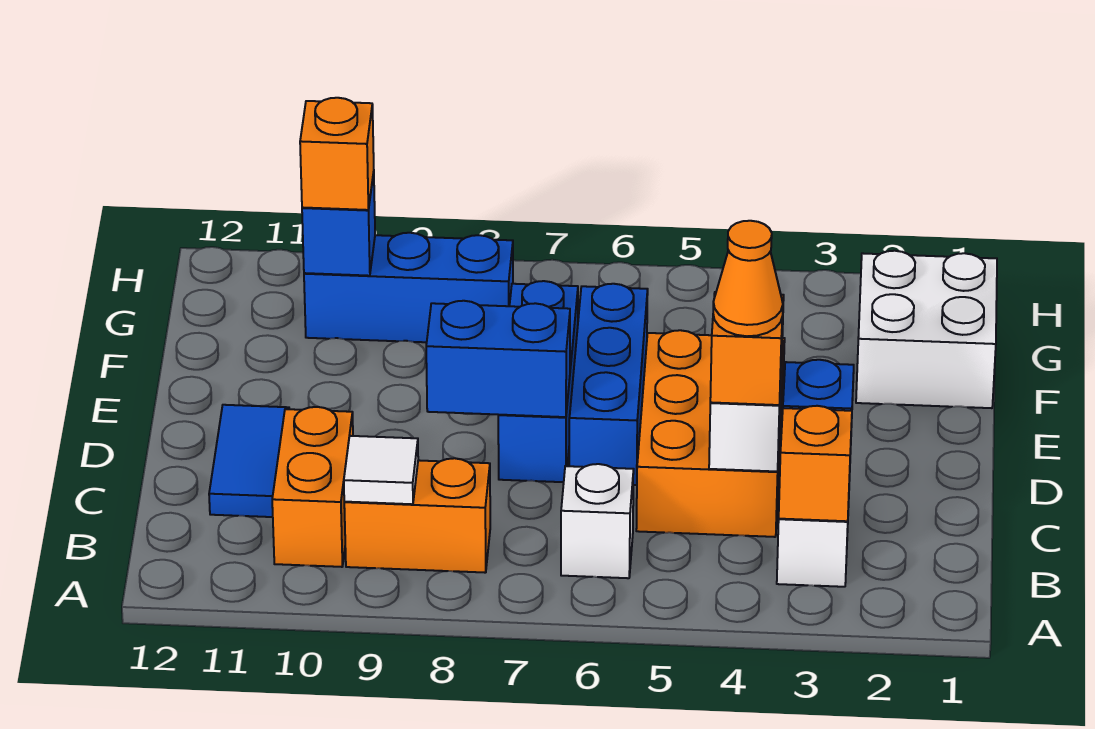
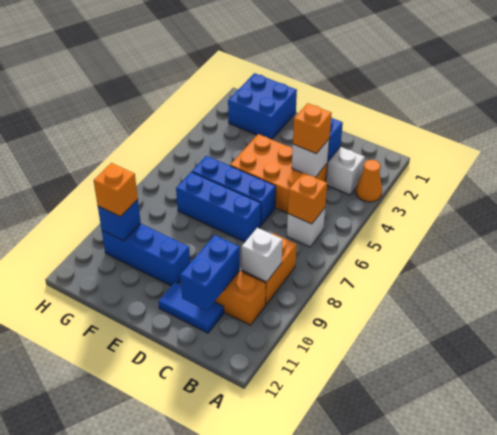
orange brick B3 level 2 -> orange brick B6 level 2
white tile B9 level 2 -> white brick B9 level 2
orange cone C4 level 4 -> orange cone A3 level 1
blue brick D7:D8 level 2 -> blue brick C10:C11 level 2
white brick F1:G2 level 1 -> blue brick F1:G2 level 1
blue brick G8:G10 level 1 -> blue brick E10:G10 level 1

